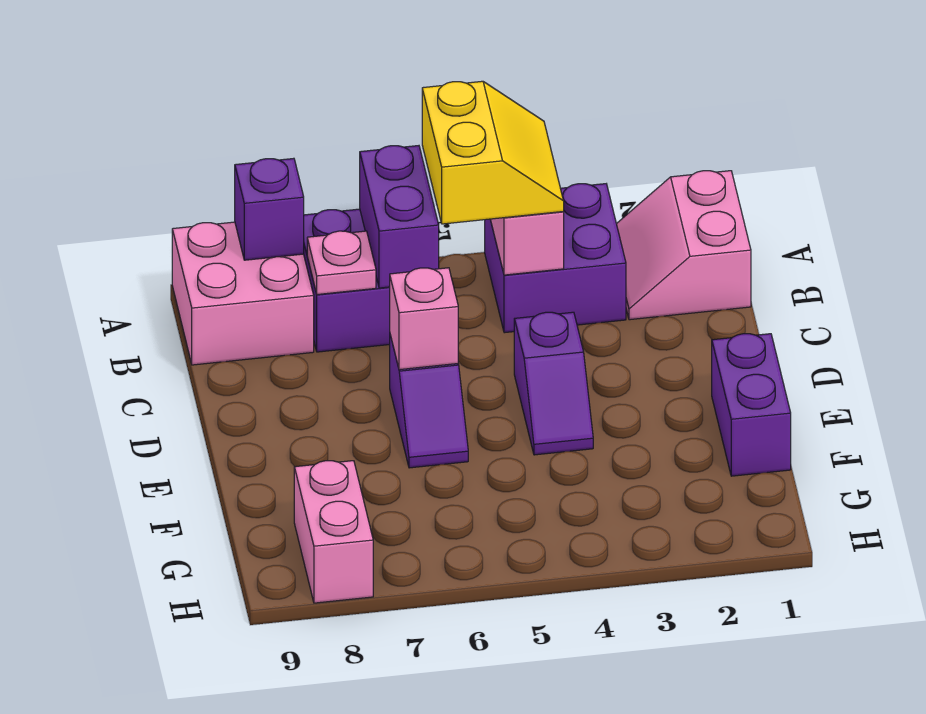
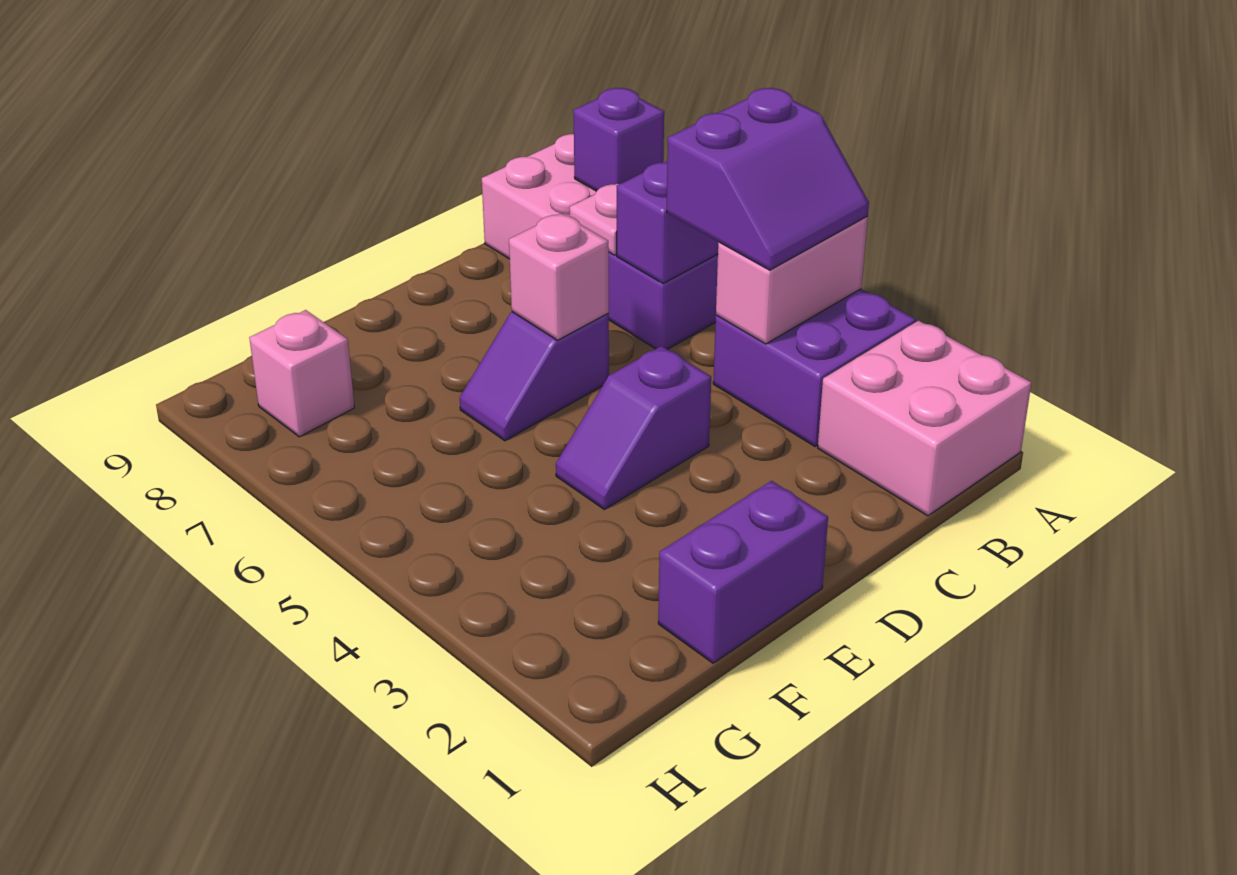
pink slope A1:B2 level 1 top 1 -> pink brick A1:B2 level 1
yellow slope A4:B5 level 3 top 5 -> purple slope A4:B5 level 3 top 5
pink brick G8:H8 level 1 -> pink brick G8 level 1

